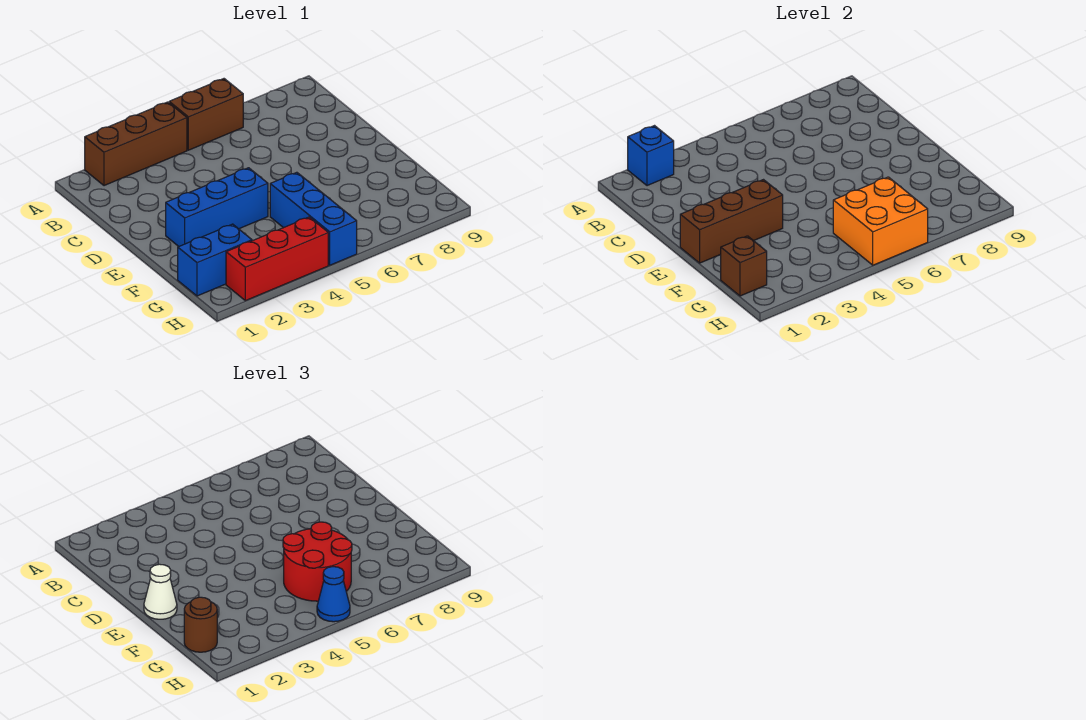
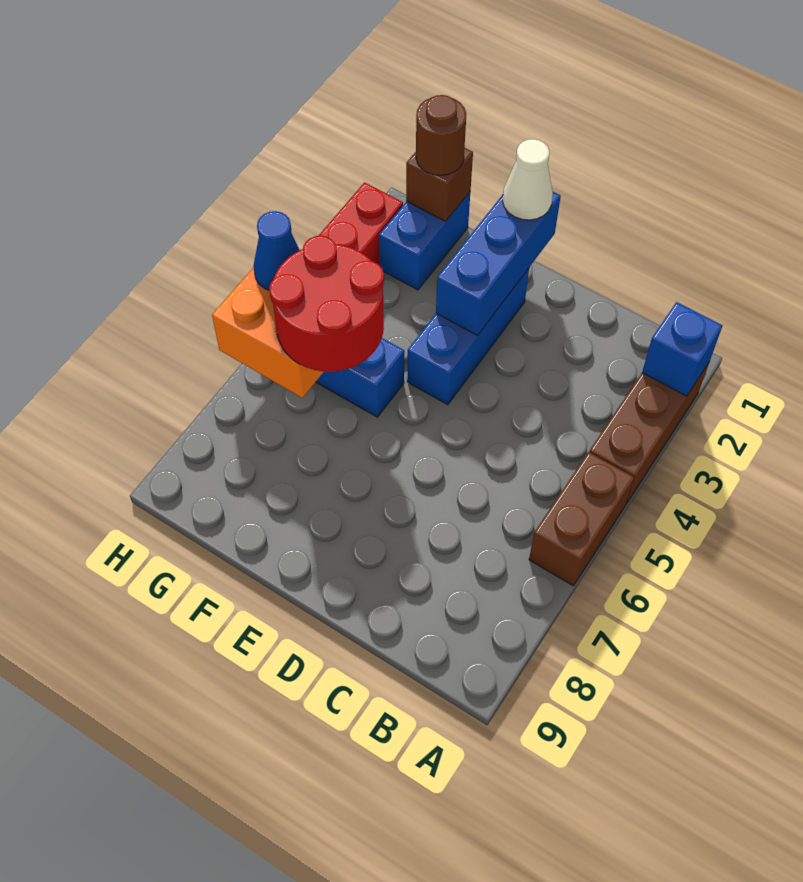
brown brick E1:E3 level 2 -> blue brick E1:E3 level 2

